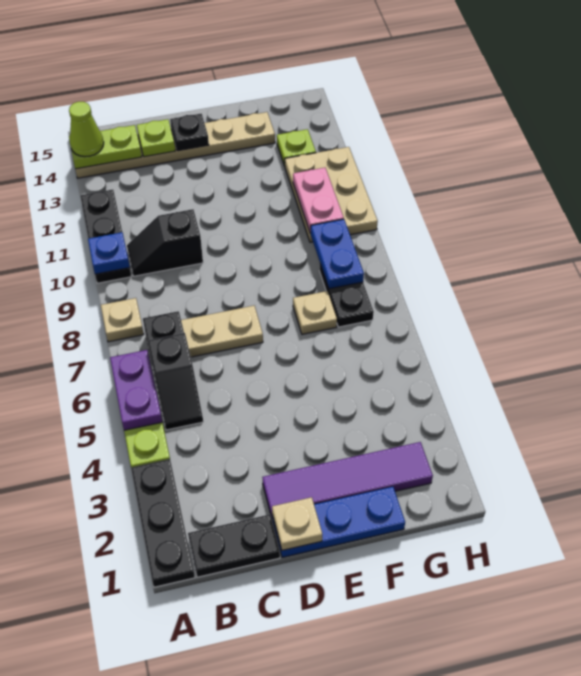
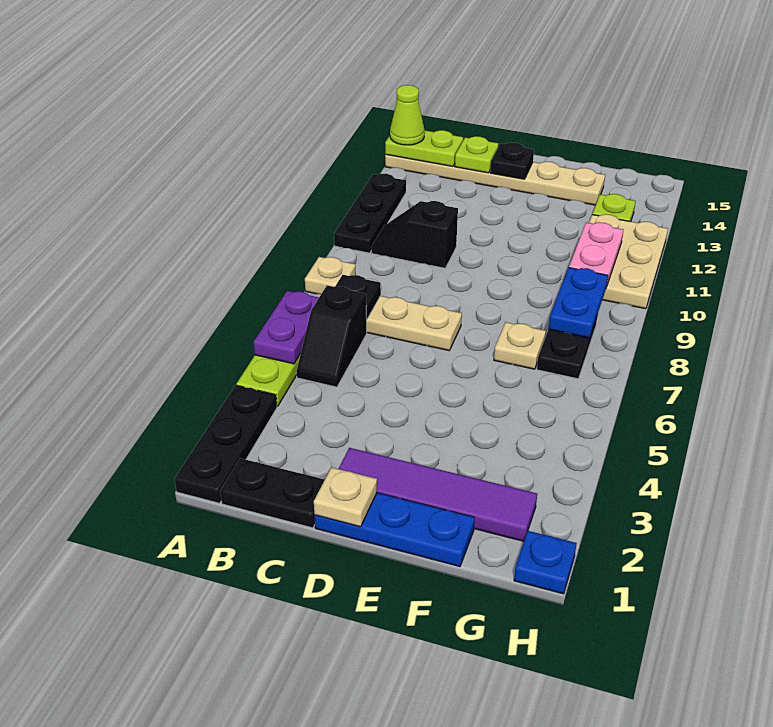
blue plate A10 level 2 -> blue plate H1 level 1

